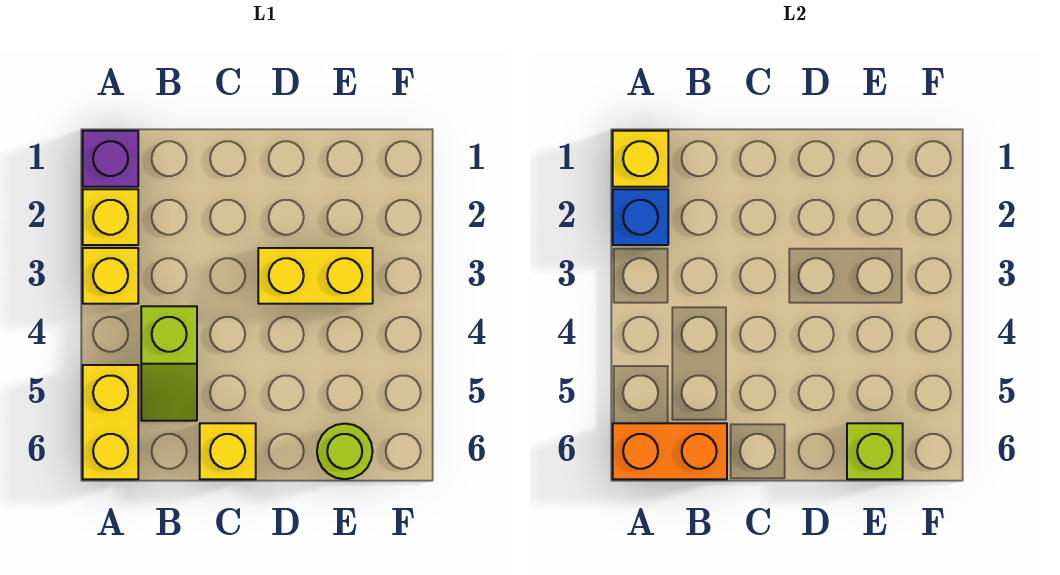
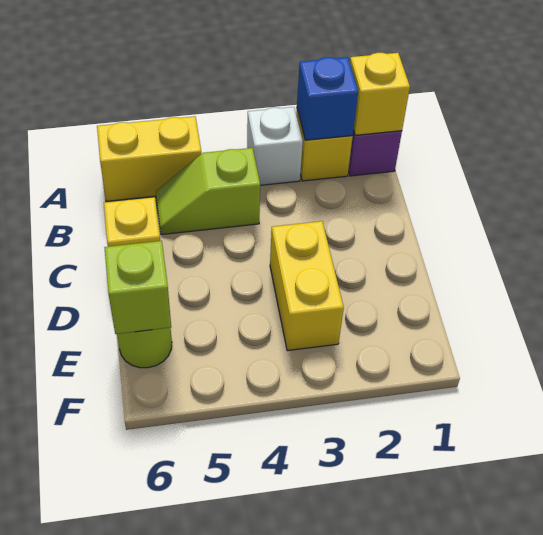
yellow brick A3 level 1 -> white brick A3 level 1
orange brick A6:B6 level 2 -> none

